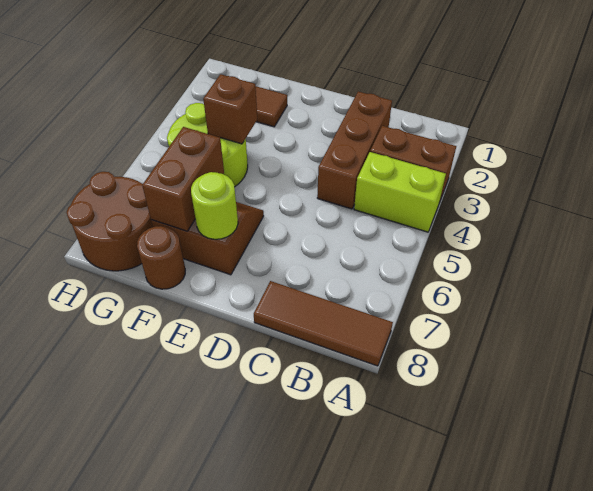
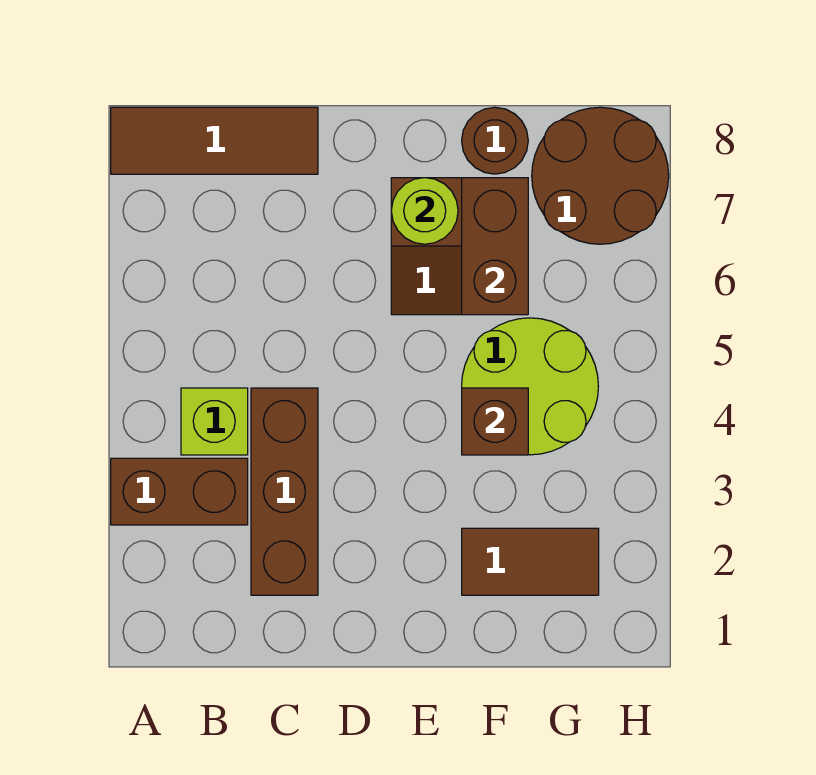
lime brick A4:B4 level 1 -> lime brick B4 level 1

